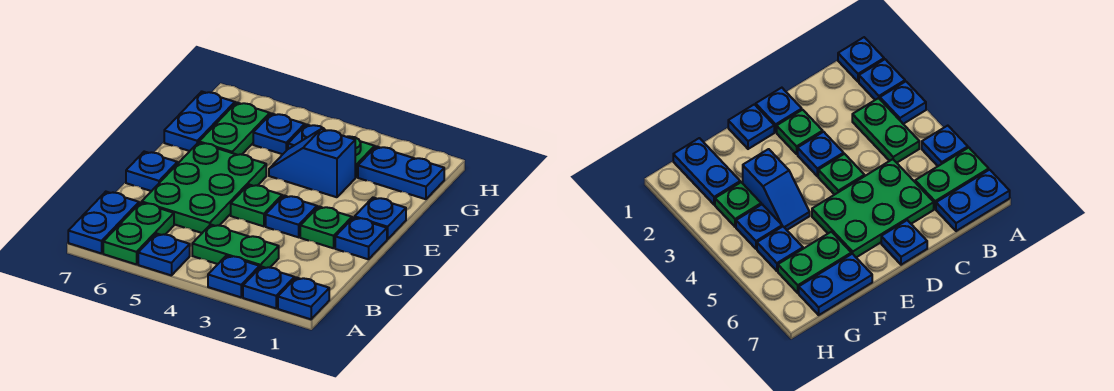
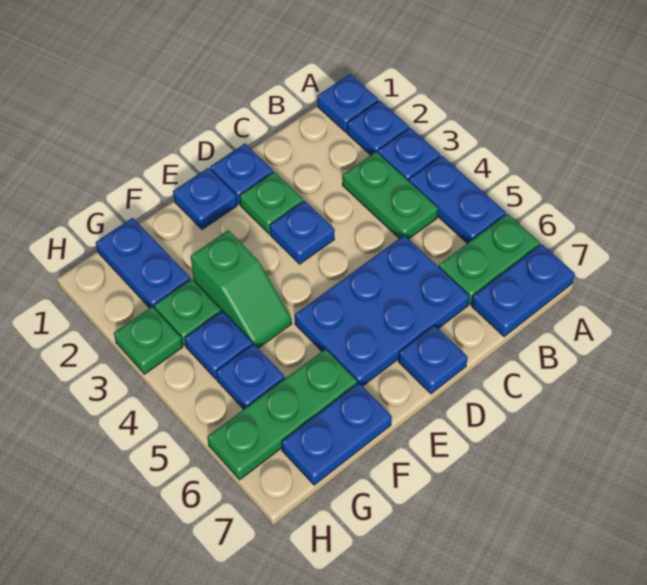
blue plate A5 level 1 -> blue plate A4:A5 level 1
green plate C5:E6 level 1 -> blue plate C5:E6 level 1
green plate D4 level 1 -> green plate H3 level 1
blue slope F3:F4 level 1 top 3 -> green slope F3:F4 level 1 top 3
green plate F6:G6 level 1 -> green plate F6:H6 level 1

